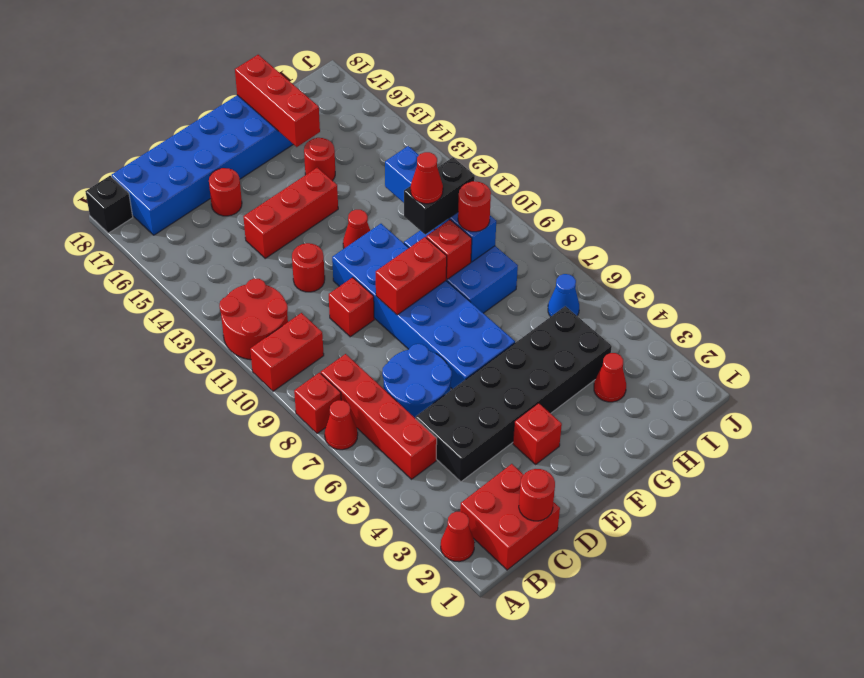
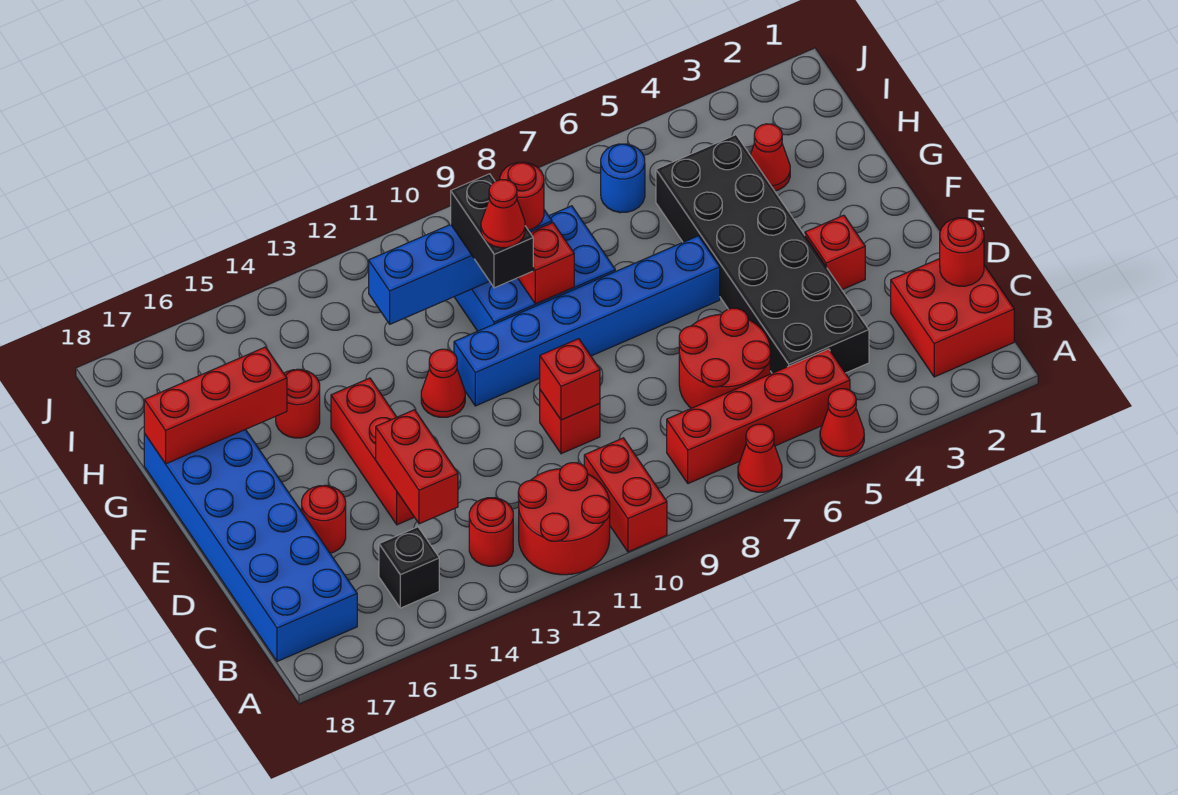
red cone A2 level 1 -> red cone A5 level 1
red brick A8 level 1 -> red brick D10 level 2
black brick A18 level 1 -> black brick B15 level 1
blue round brick C6:D7 level 1 -> red round brick C6:D7 level 1
red round brick D12 level 1 -> red round brick B13 level 1
blue brick E6:F11 level 1 -> blue brick F6:F11 level 1
red brick E9:F9 level 2 -> red brick C14:D14 level 2
blue cone I6 level 1 -> blue round brick I6 level 1

